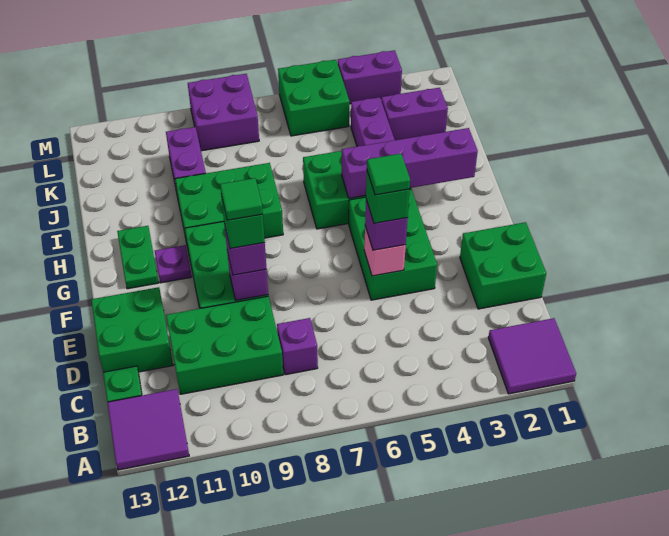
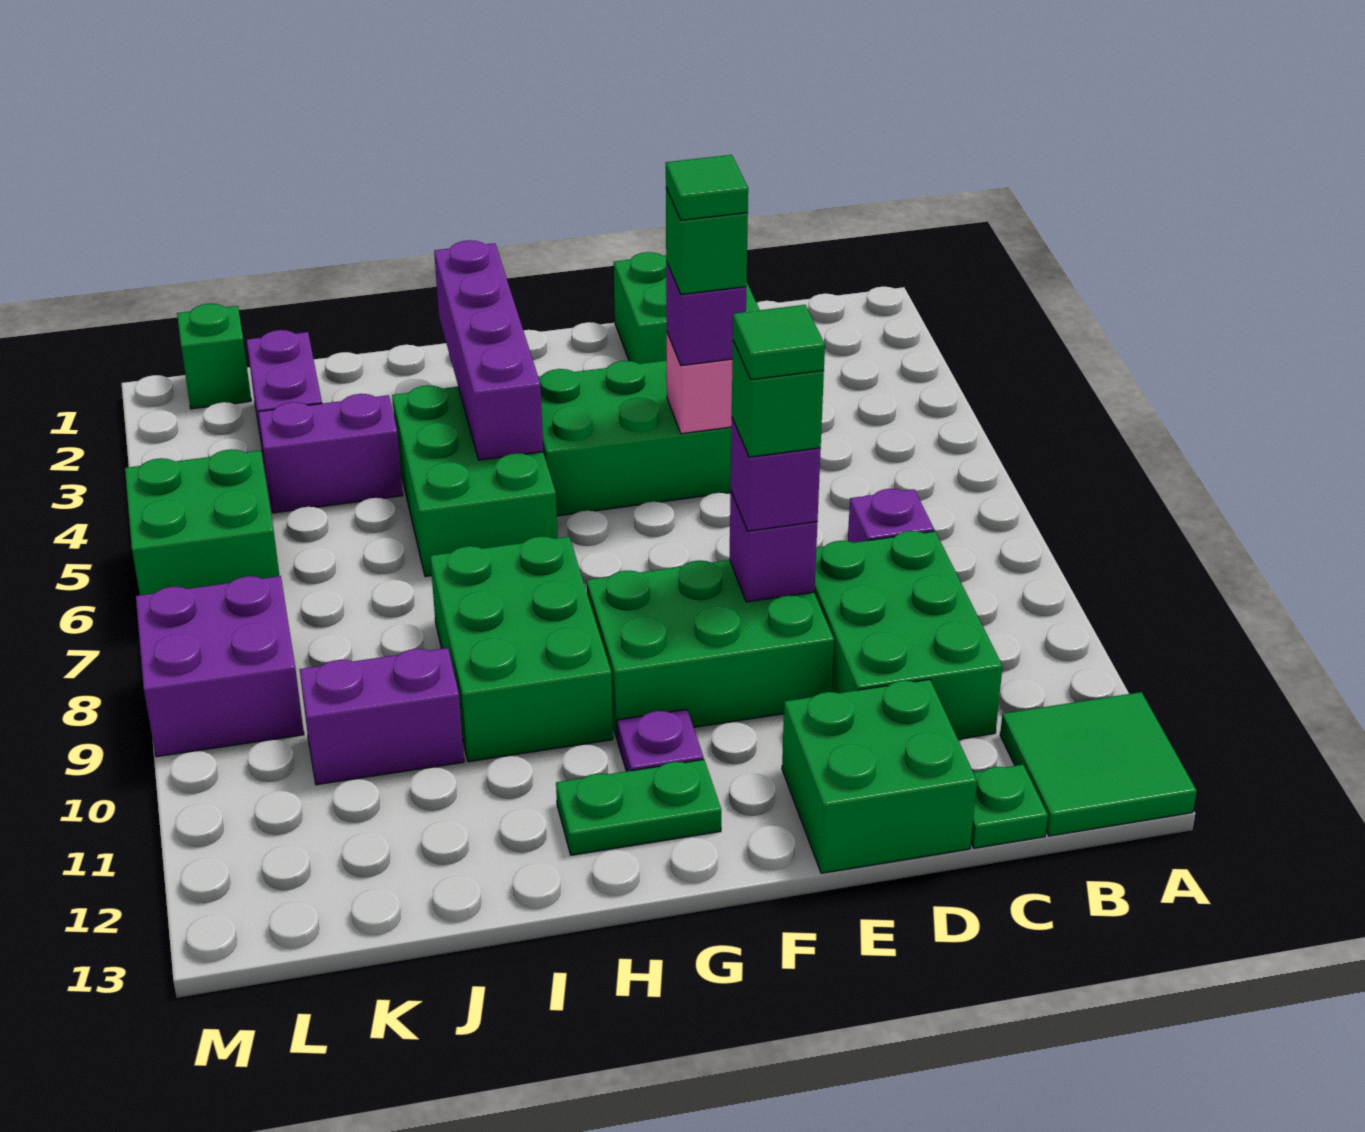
purple tile A1:B2 level 1 -> none
purple tile A12:B13 level 1 -> green tile A12:B13 level 1
none -> green brick L1 level 1
purple brick M3:M4 level 1 -> none

